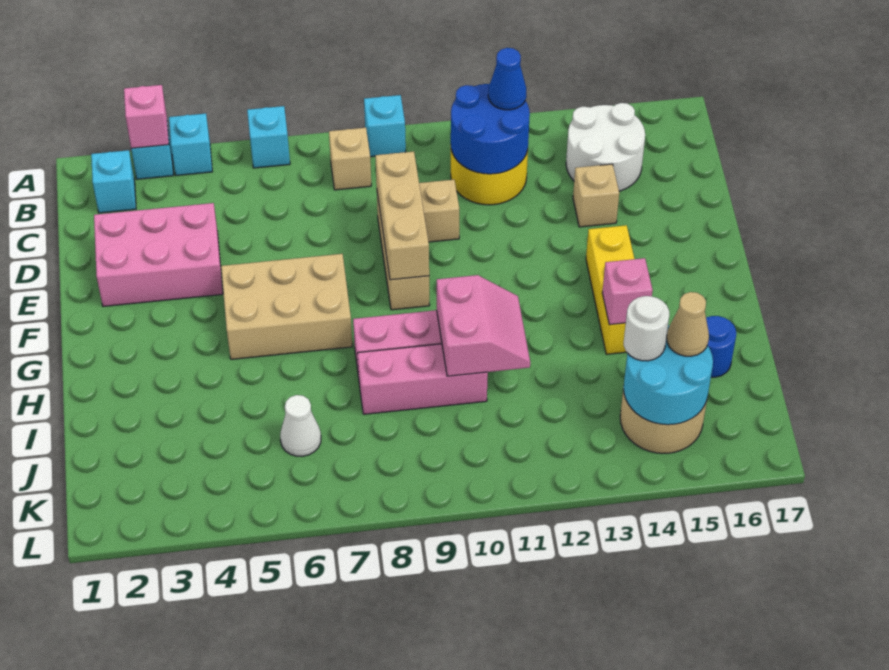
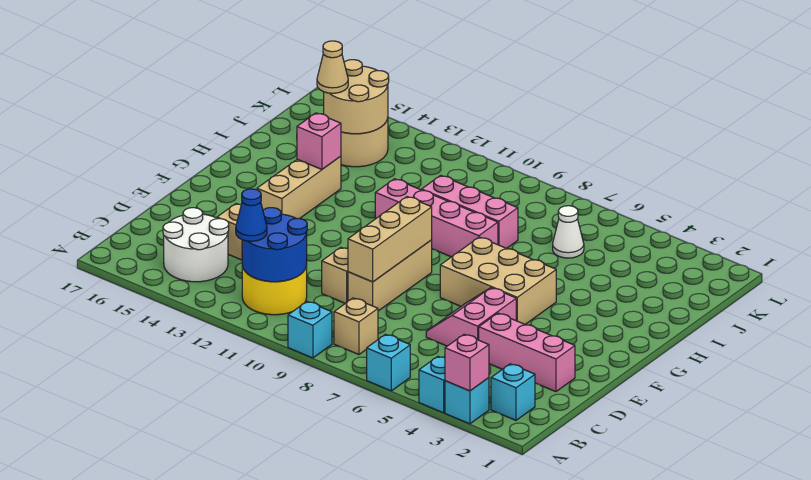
pink brick D2:E4 level 1 -> pink brick D2:D4 level 1
yellow brick F14:H14 level 1 -> tan brick F14:H14 level 1
pink slope H10:I11 level 2 top 10 -> pink slope D5:E6 level 1 top 5
blue round brick I16 level 1 -> none
cyan round brick J14:K15 level 2 -> tan round brick J14:K15 level 2
white round brick J14 level 3 -> none

